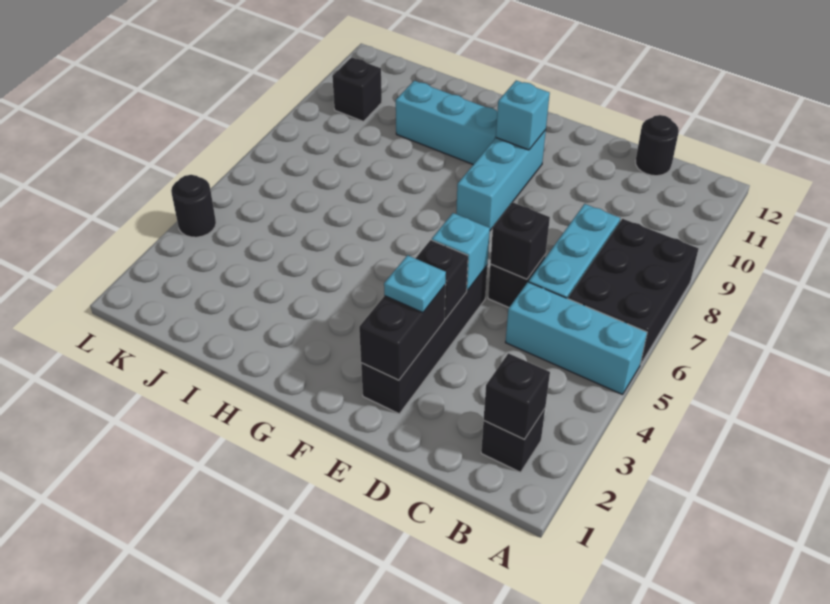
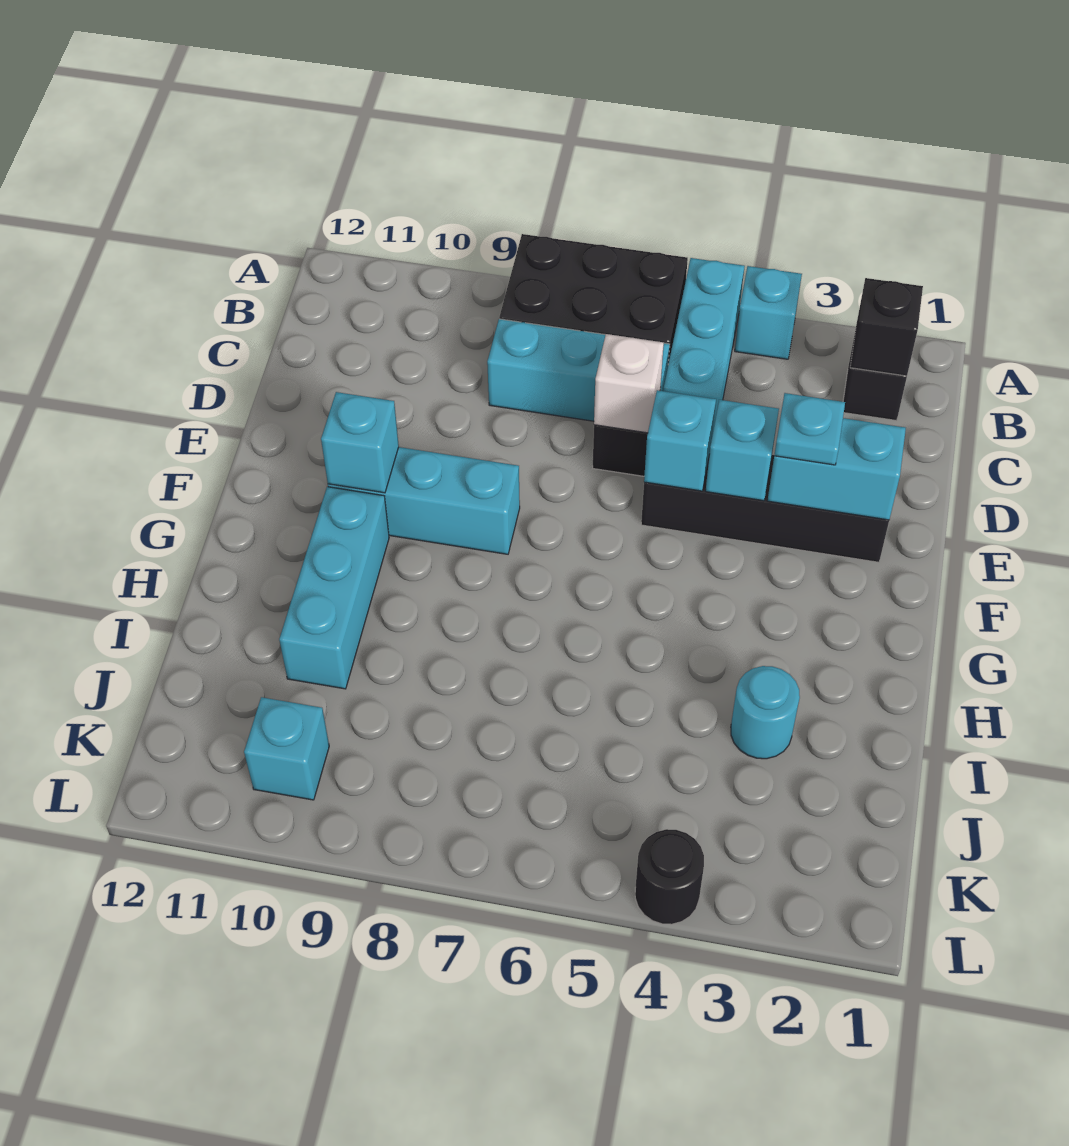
none -> cyan brick A4 level 1
black round brick C12 level 1 -> none
black brick D6 level 2 -> white brick D6 level 2
black brick E2:E3 level 2 -> cyan brick E2:E3 level 2
black brick E4 level 2 -> cyan brick E4 level 2
none -> cyan round brick I3 level 1
black brick K10 level 1 -> cyan brick K10 level 1

